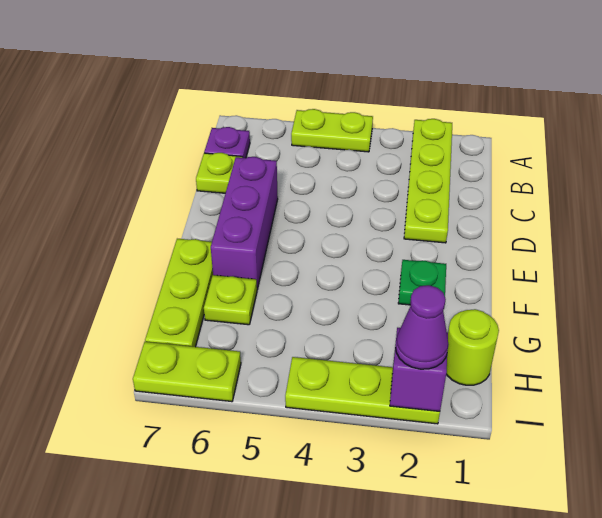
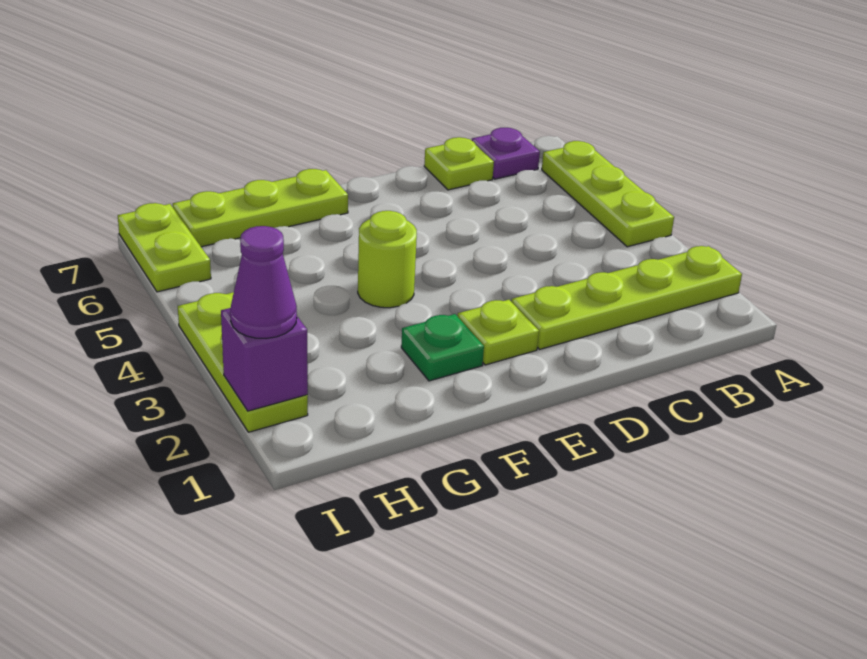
lime plate A4:A5 level 1 -> lime plate A4:A6 level 1
purple brick D6:F6 level 1 -> none
lime plate G6 level 1 -> lime plate E2 level 1
lime round brick H1 level 1 -> lime round brick F4 level 1

